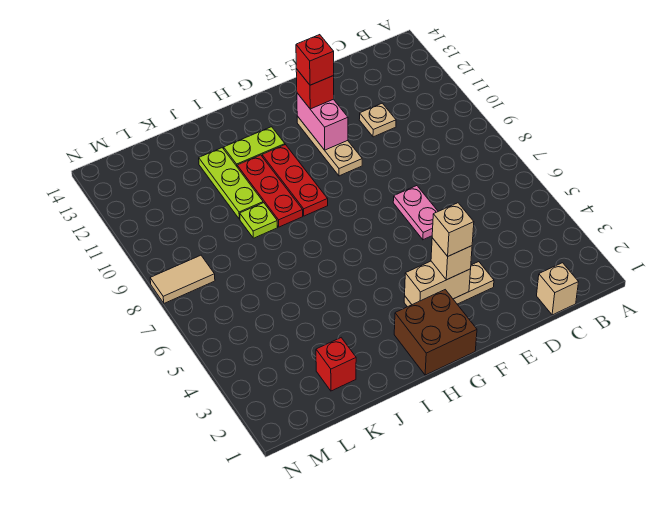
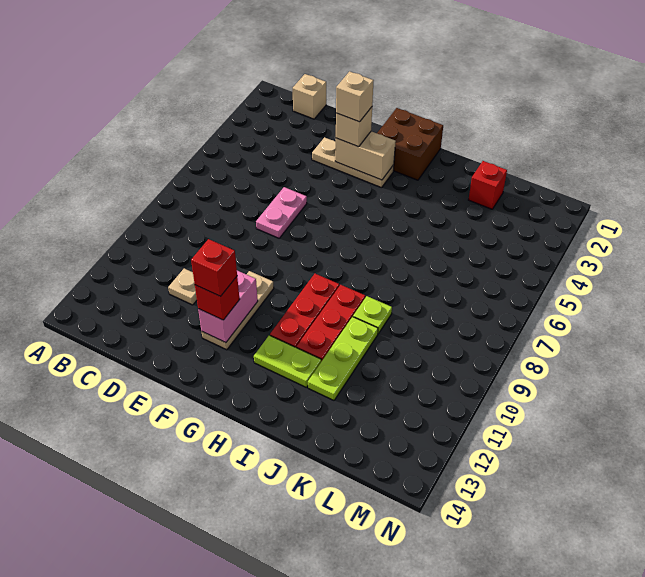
tan tile M8:N8 level 1 -> none

